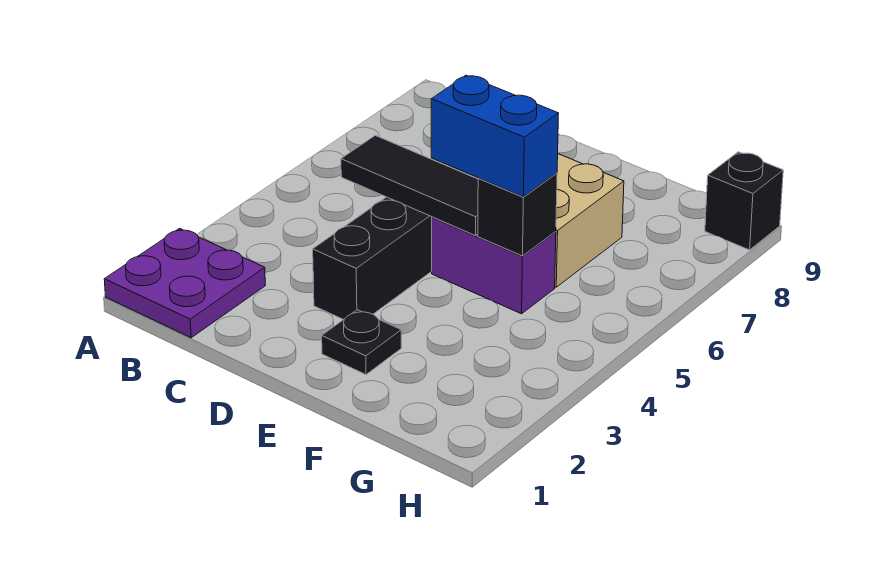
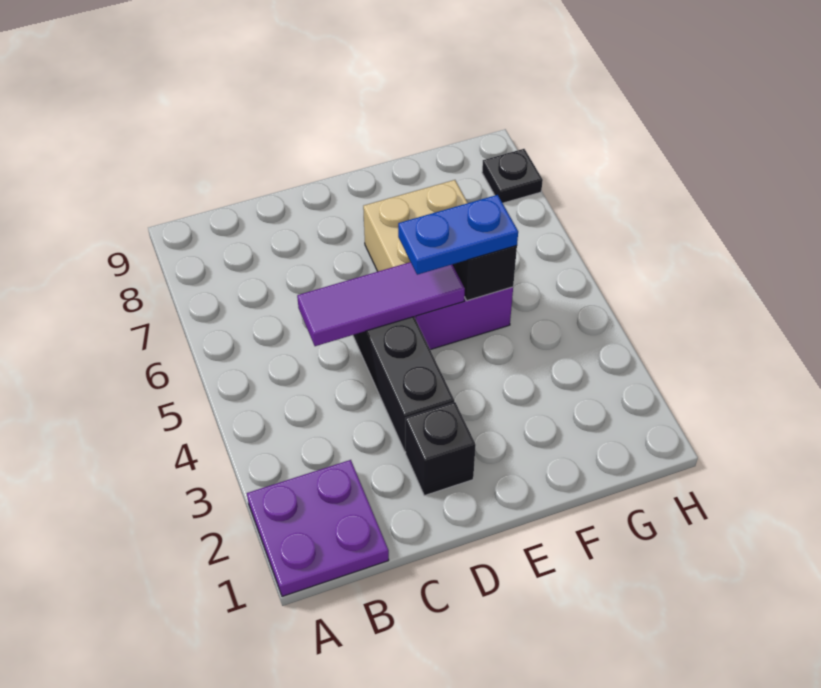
black tile C5:E5 level 2 -> purple tile C5:E5 level 2
black plate E2 level 1 -> black plate H8 level 1
blue brick E5:F5 level 3 -> blue plate E5:F5 level 3
black brick H9 level 1 -> black brick D2 level 1

